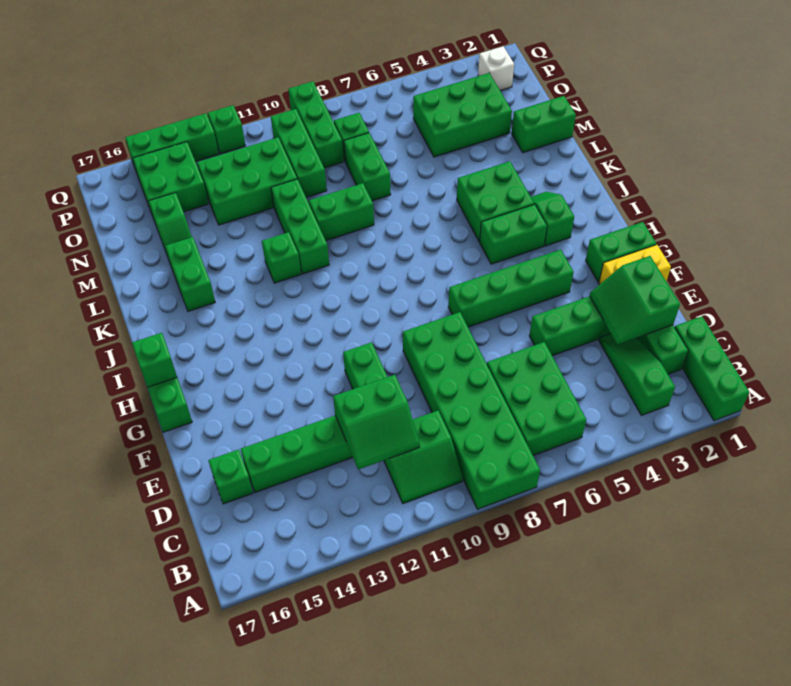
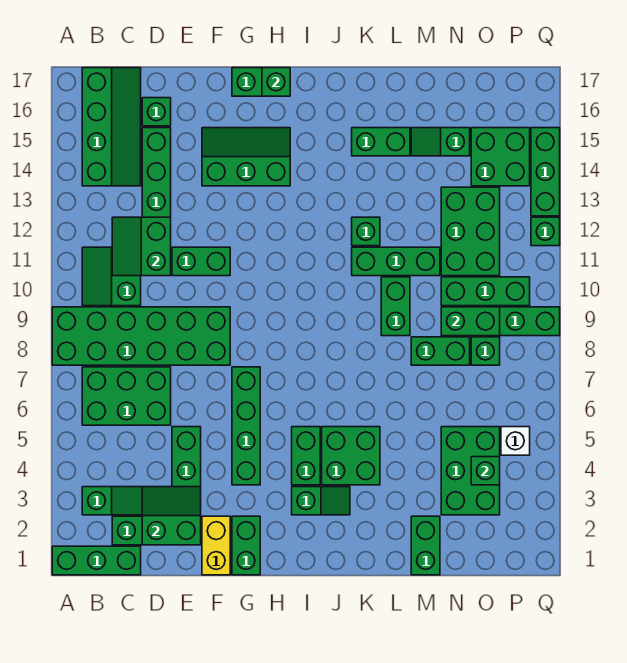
none -> green slope B14:C17 level 1 top B
none -> green slope F14:H15 level 1 top 14
none -> green brick N9:O9 level 2
none -> green brick O4 level 2
white brick P2 level 1 -> white brick P5 level 1

